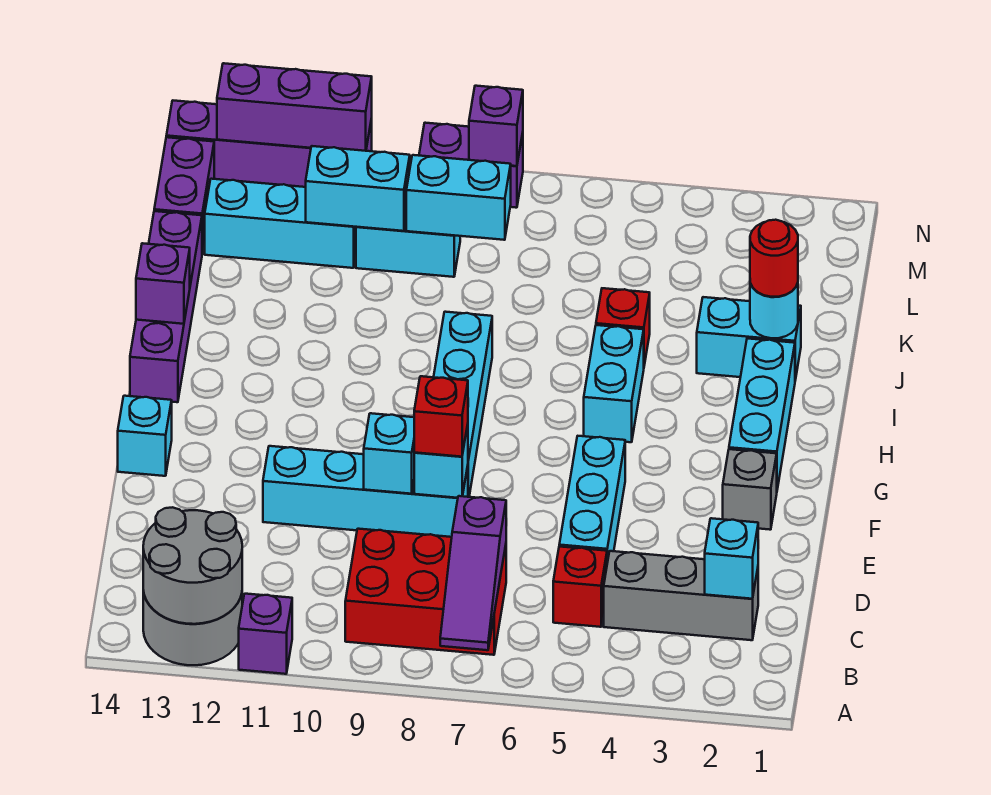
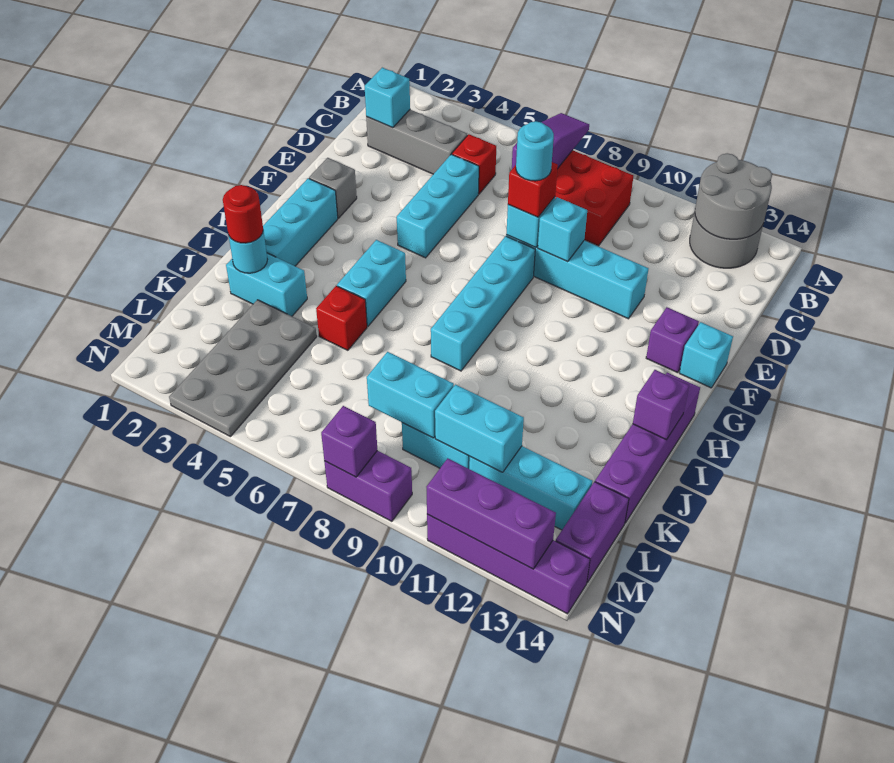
purple brick A11 level 1 -> purple brick F13 level 1
none -> cyan round brick E8 level 4
none -> grey plate K3:N4 level 1

